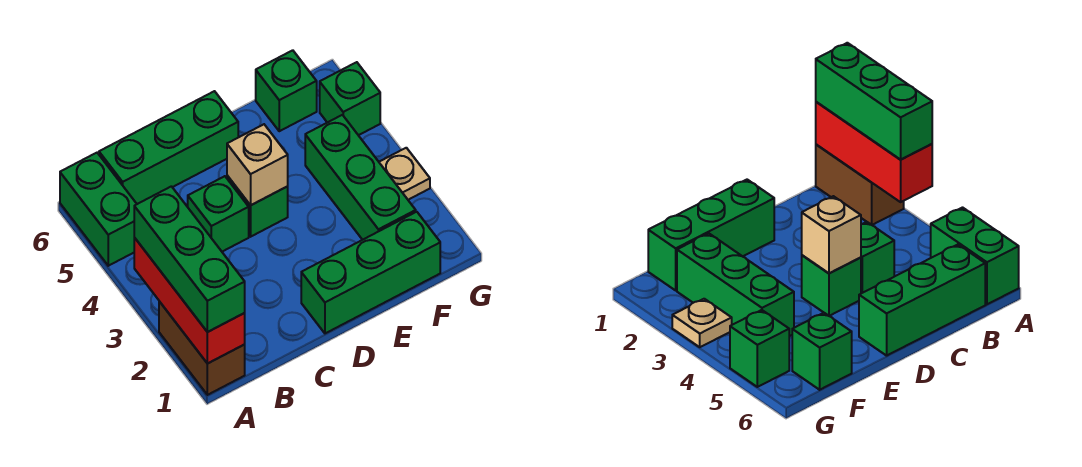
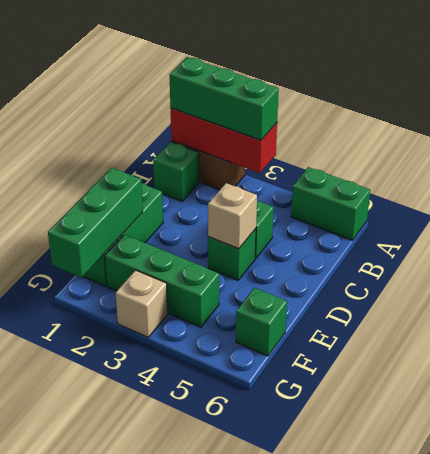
green brick B6:D6 level 1 -> green brick E1:G1 level 2
tan plate G3 level 1 -> tan brick G3 level 1
green brick G5 level 1 -> green brick B1 level 1

